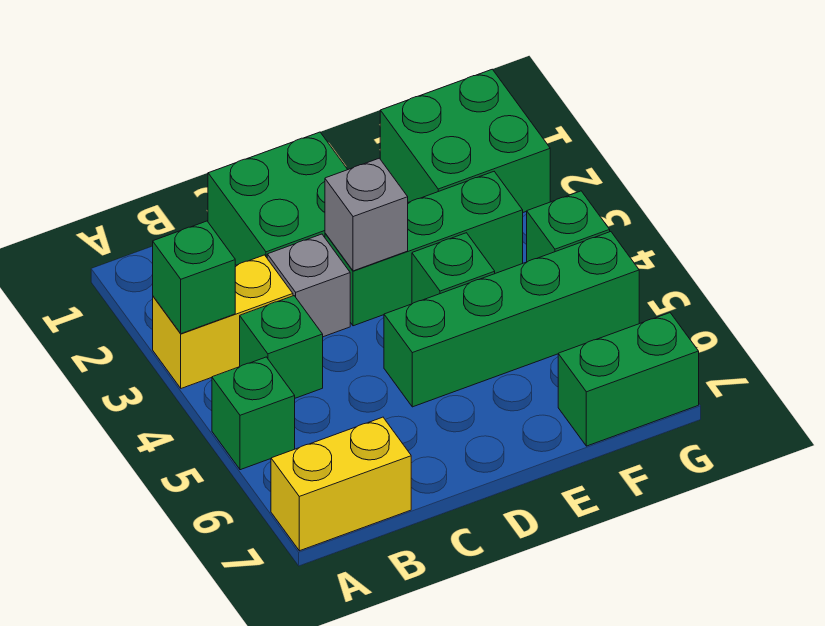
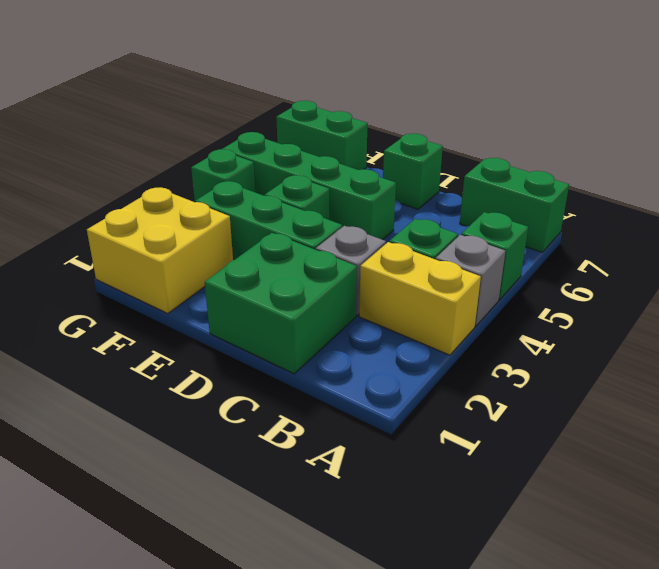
green brick A3 level 2 -> green brick D7 level 1
yellow brick A7:B7 level 1 -> green brick A7:B7 level 1
grey brick D3 level 2 -> grey brick A4 level 1
green brick F1:G2 level 1 -> yellow brick F1:G2 level 1

